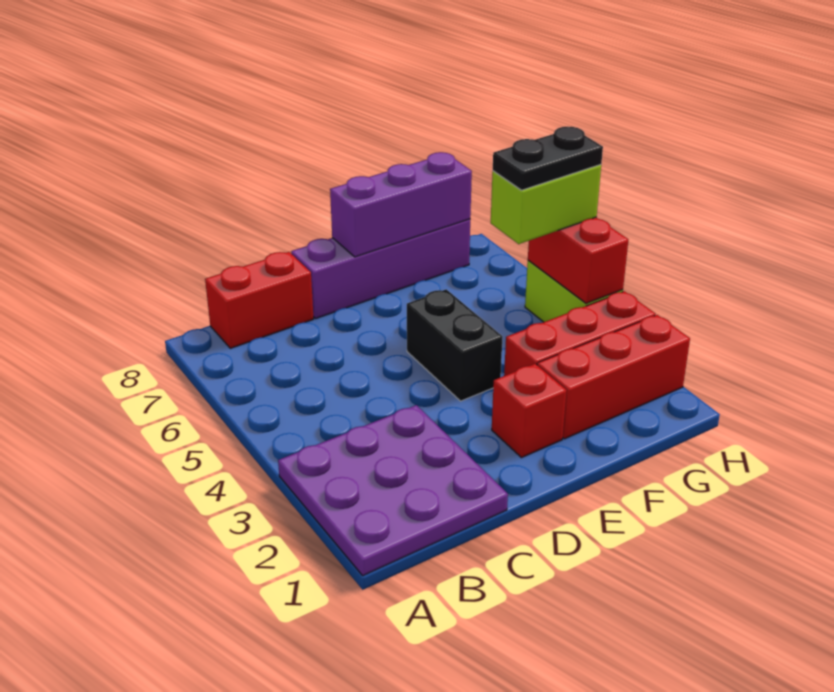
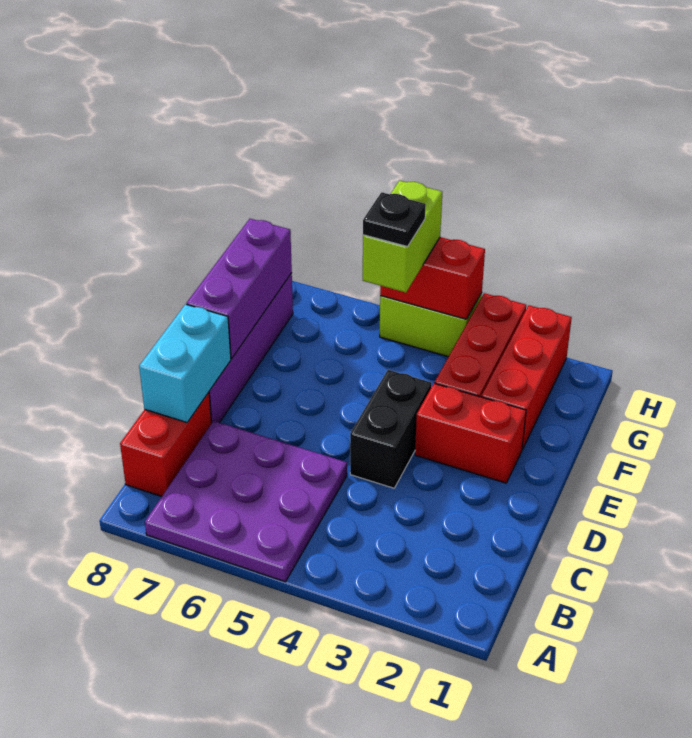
purple plate A1:C3 level 1 -> purple plate A5:C7 level 1
none -> cyan brick C8:D8 level 2
red brick E2 level 1 -> red brick E2:E3 level 1
black brick E4:E5 level 1 -> black brick D4:E4 level 1
black plate G5:H5 level 4 -> black plate G5 level 4

